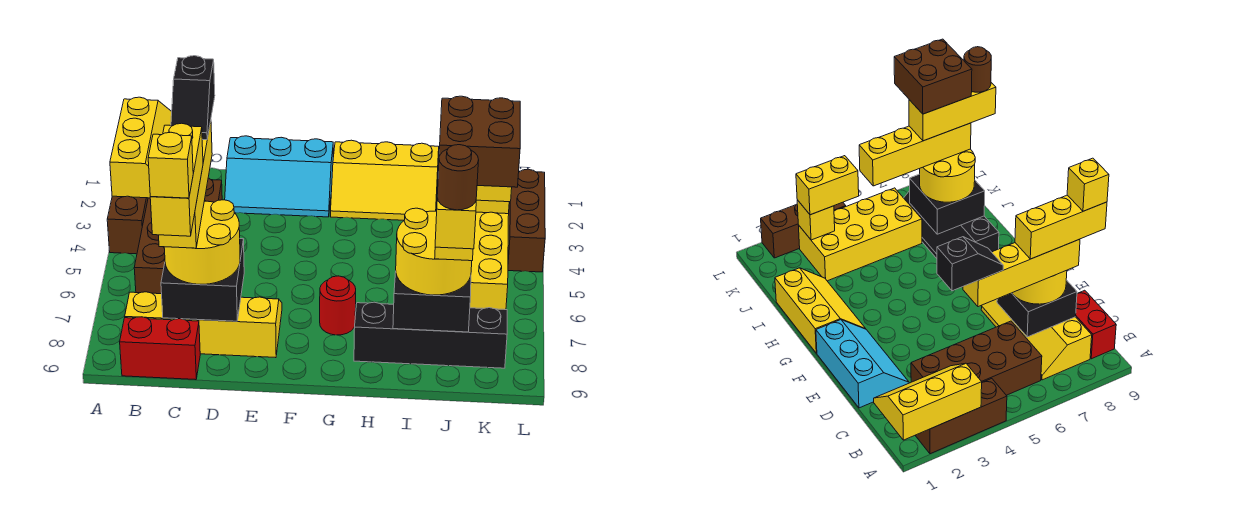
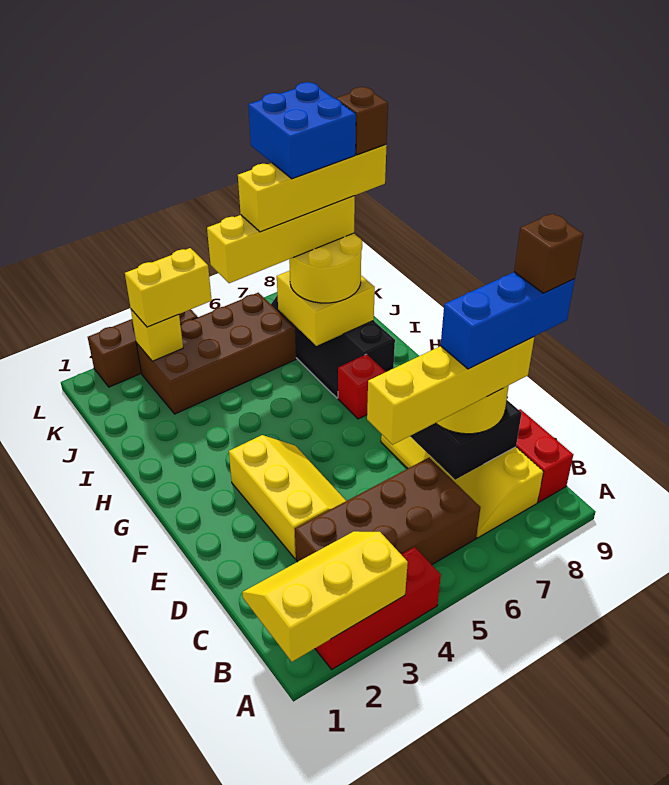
brown brick A2:A4 level 1 -> red brick A2:A4 level 1
black slope C4:C5 level 5 top 4 -> none
yellow brick C7:C9 level 5 -> blue brick C7:C9 level 5
yellow brick C9 level 6 -> brown brick C9 level 6
cyan slope D1:F2 level 1 top 1 -> none
yellow slope G1:I2 level 1 top 1 -> yellow slope D3:F4 level 1 top 3
red round brick G7 level 1 -> red brick G7 level 1
black brick I7:J8 level 2 -> yellow brick I7:J8 level 2
yellow brick J3:K6 level 1 -> brown brick J3:K6 level 1
yellow brick J7:J9 level 5 -> yellow brick J6:J9 level 5
brown brick J7:K8 level 6 -> blue brick J7:K8 level 6
brown round brick J9 level 6 -> brown brick J9 level 6

